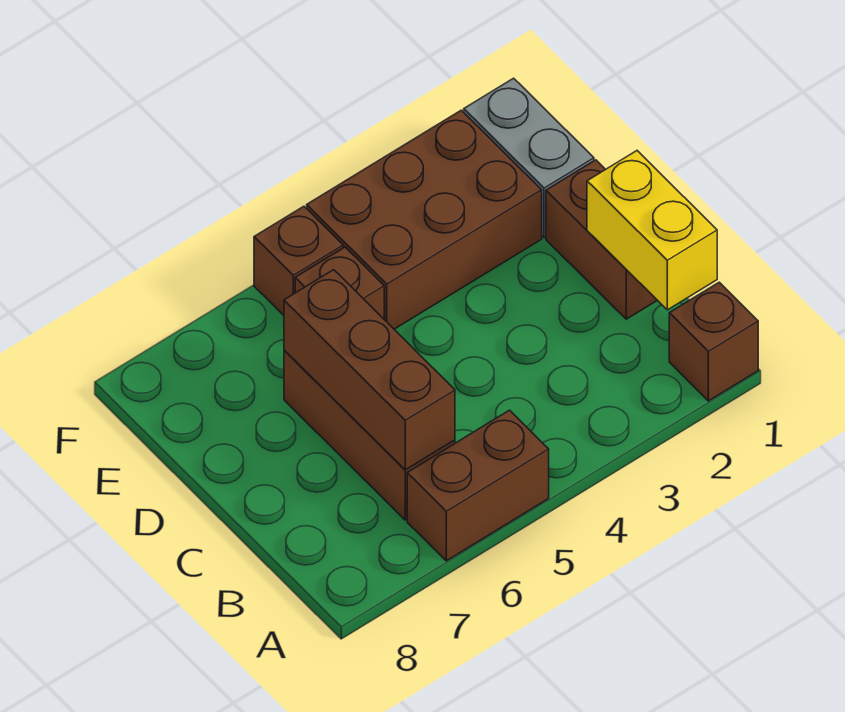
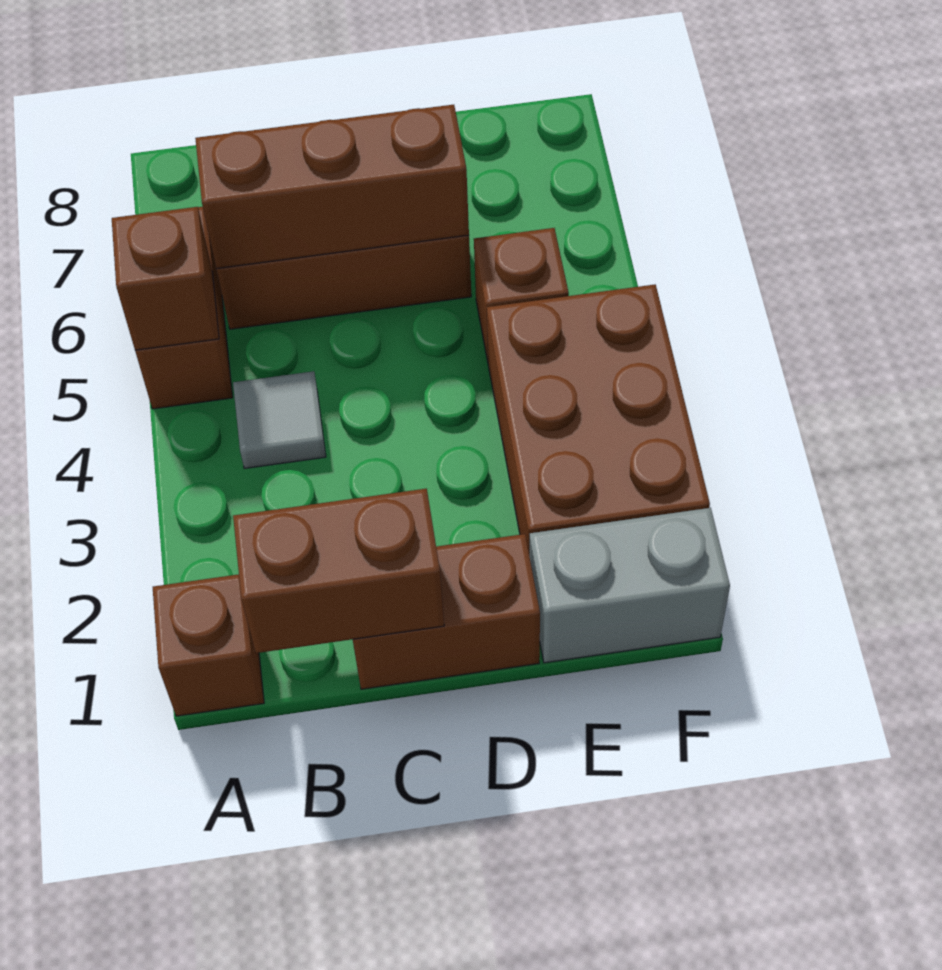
yellow brick B1:C1 level 2 -> brown brick B1:C1 level 2
none -> grey tile B4 level 1
brown brick F5 level 1 -> brown brick A5 level 2

